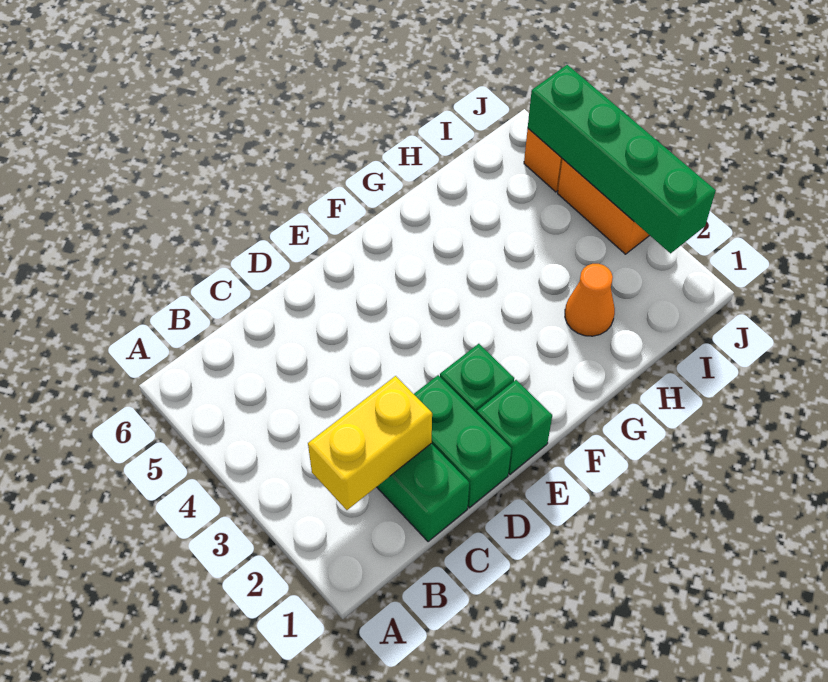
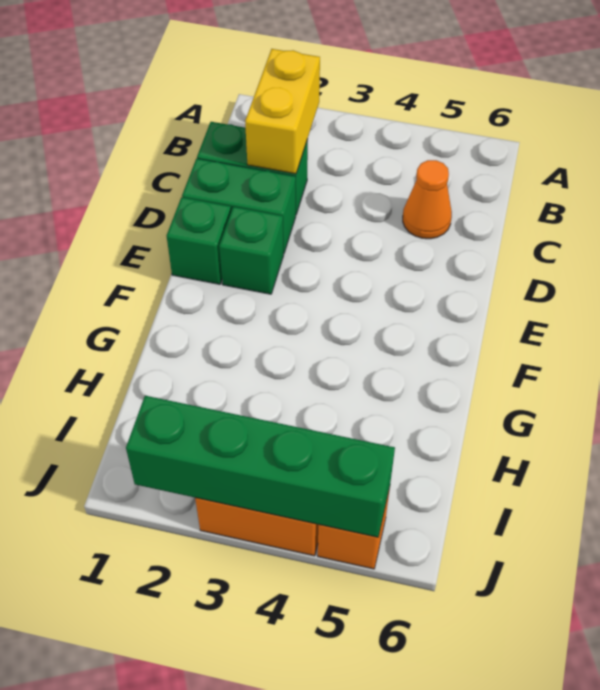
orange cone H2 level 1 -> orange cone C5 level 1

